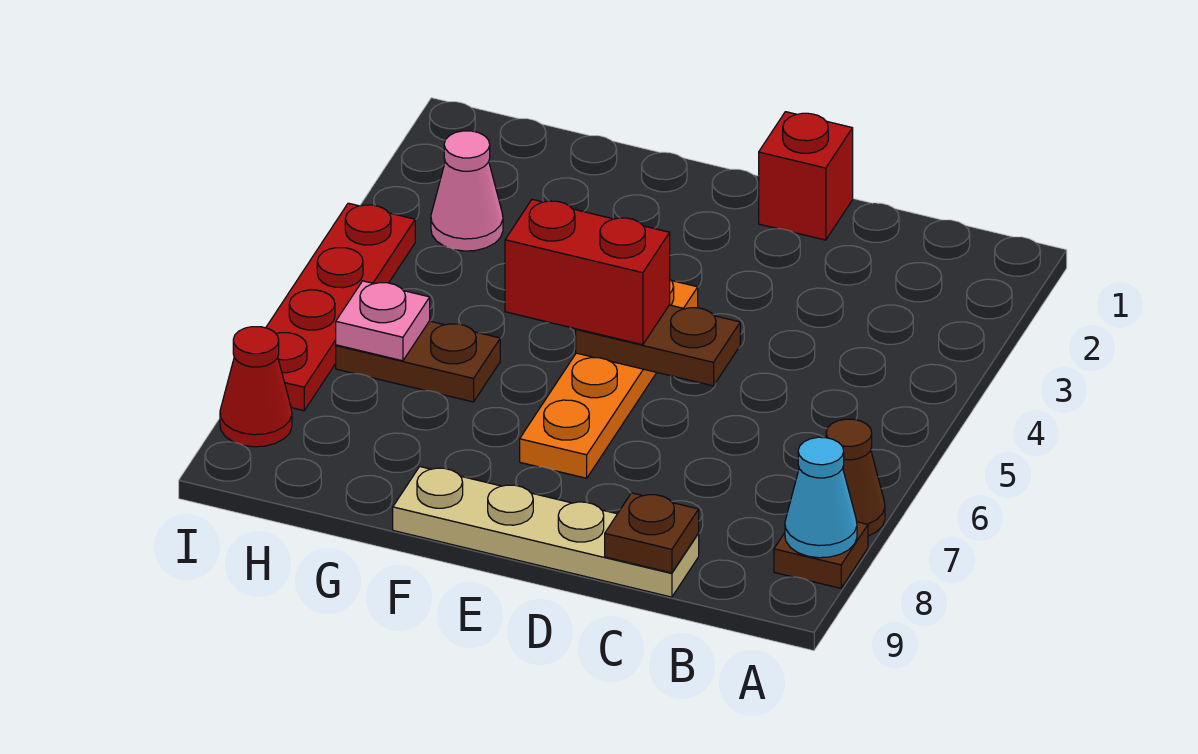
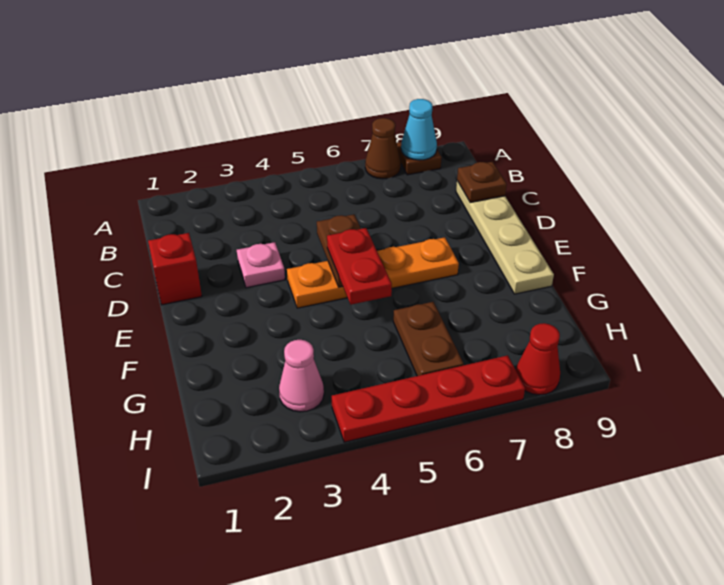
red brick E5:F5 level 3 -> red plate E5:F5 level 3
pink plate H6 level 2 -> pink plate D3 level 1

